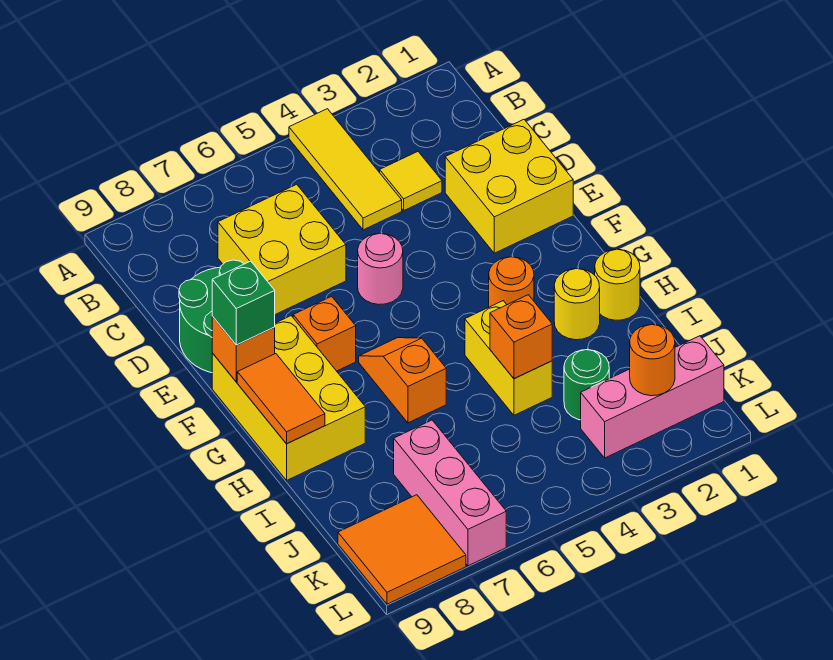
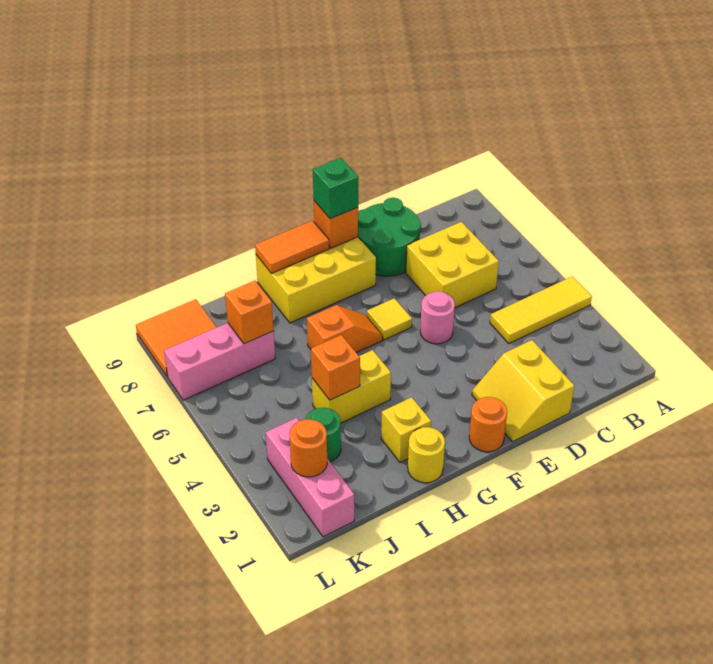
yellow tile C3 level 1 -> yellow tile F6 level 1
yellow brick D1:E2 level 1 -> yellow slope D1:E2 level 1 top D
orange brick F7 level 1 -> orange brick J7 level 2
orange round brick G3 level 1 -> orange round brick F1 level 1
yellow round brick H2 level 1 -> yellow brick H2 level 1

